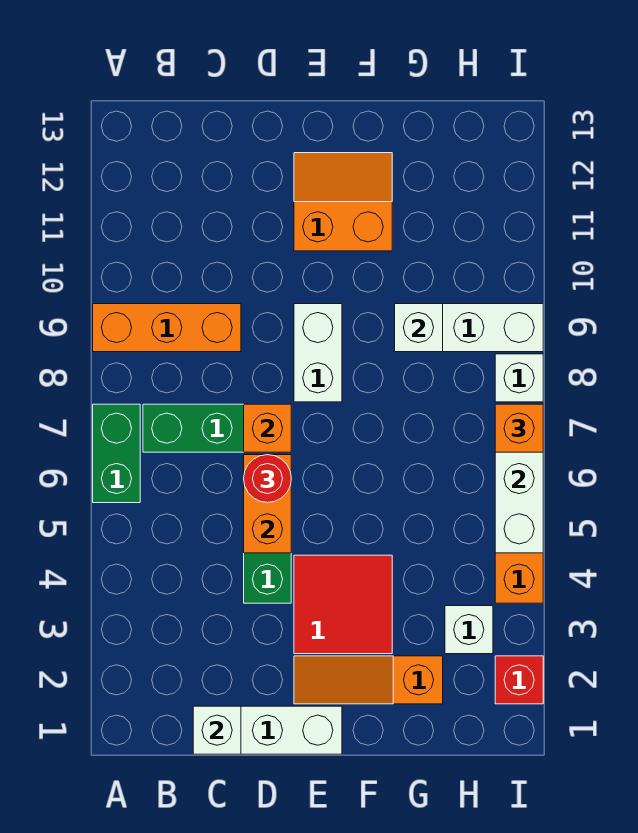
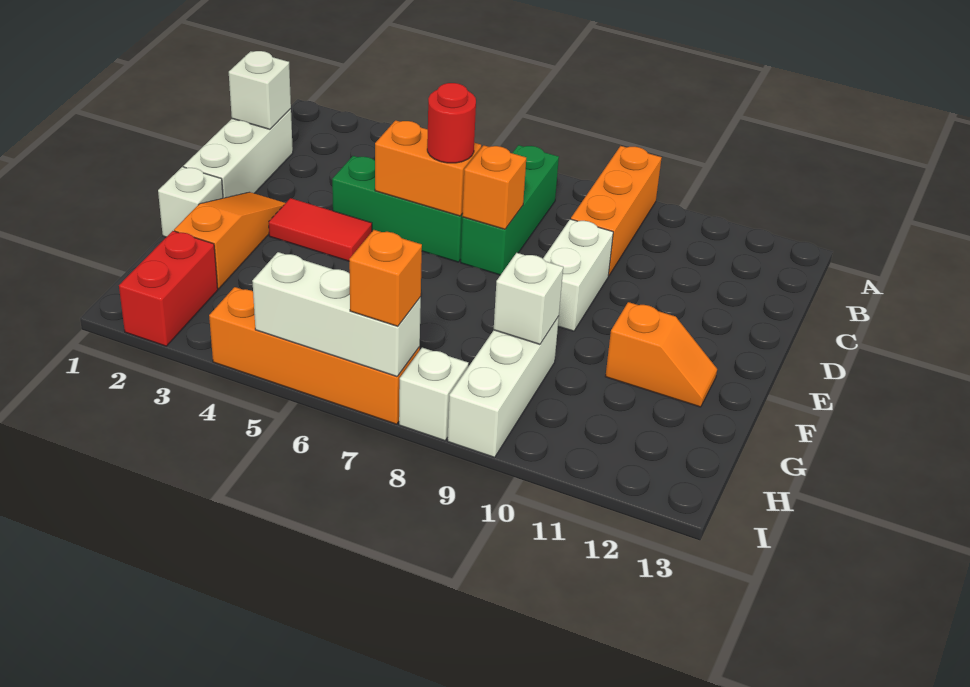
green brick A6:A7 level 1 -> none
red tile E3:F4 level 1 -> red tile E3:E4 level 1
white brick E8:E9 level 1 -> white brick D9:E9 level 1
orange slope E11:F12 level 1 top 11 -> orange slope F11:F12 level 1 top 11
white brick H3 level 1 -> white brick F1 level 1
red brick I2 level 1 -> red brick H2:I2 level 1

